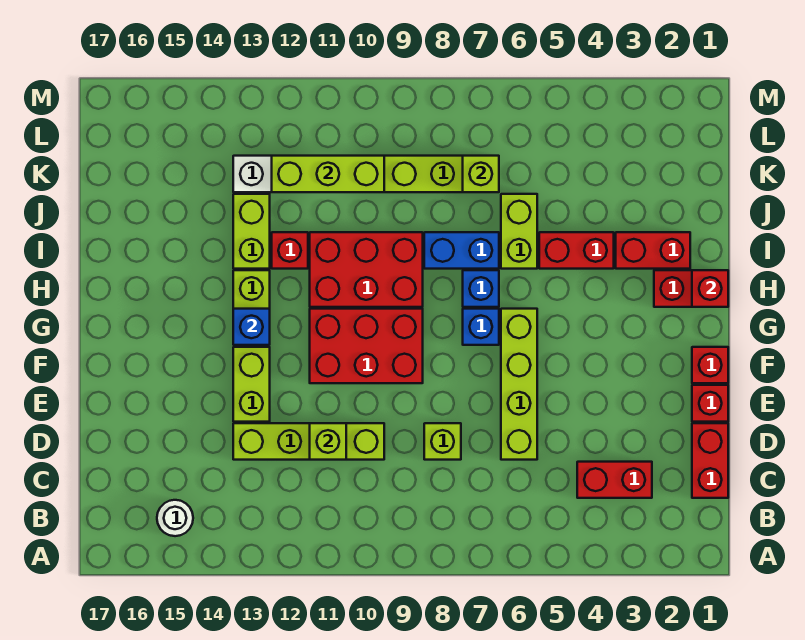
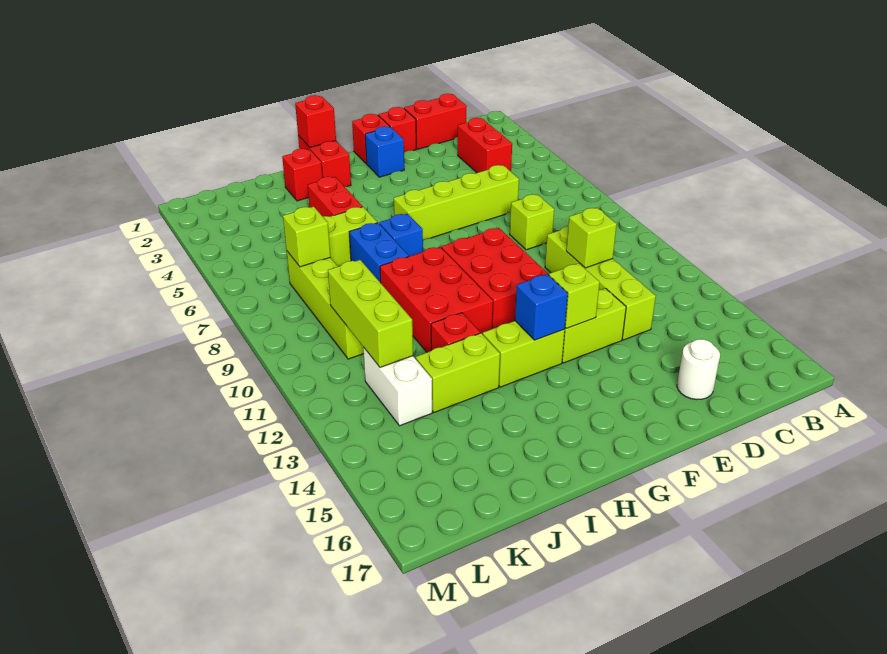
white round brick B15 level 1 -> white round brick D16 level 1
none -> lime brick F13 level 2
blue brick G7 level 1 -> blue brick F2 level 1
red brick I2:I3 level 1 -> red brick I2 level 1

